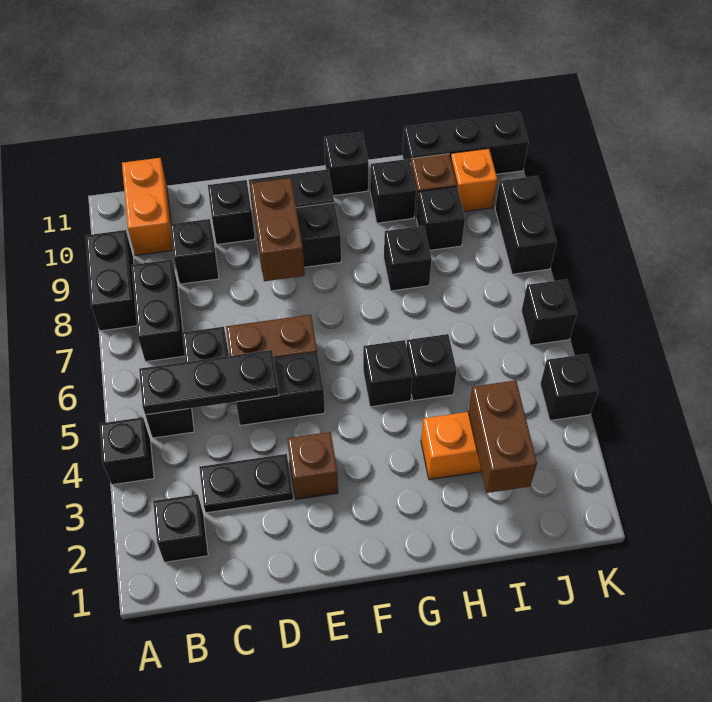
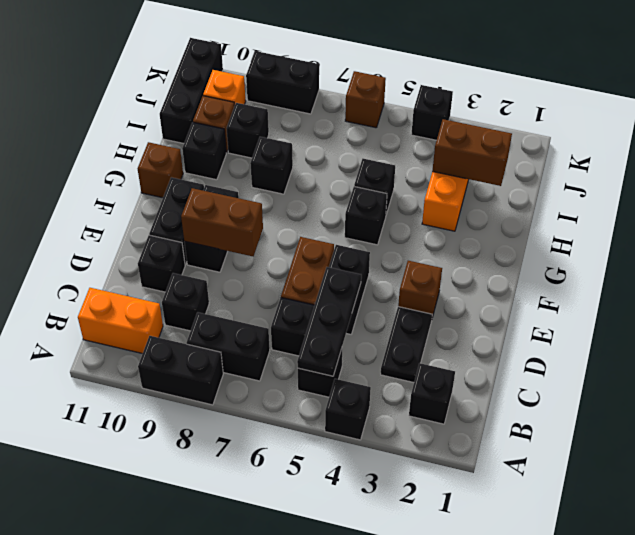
black brick G11 level 1 -> brown brick G11 level 1
black brick K6 level 1 -> brown brick K6 level 1

